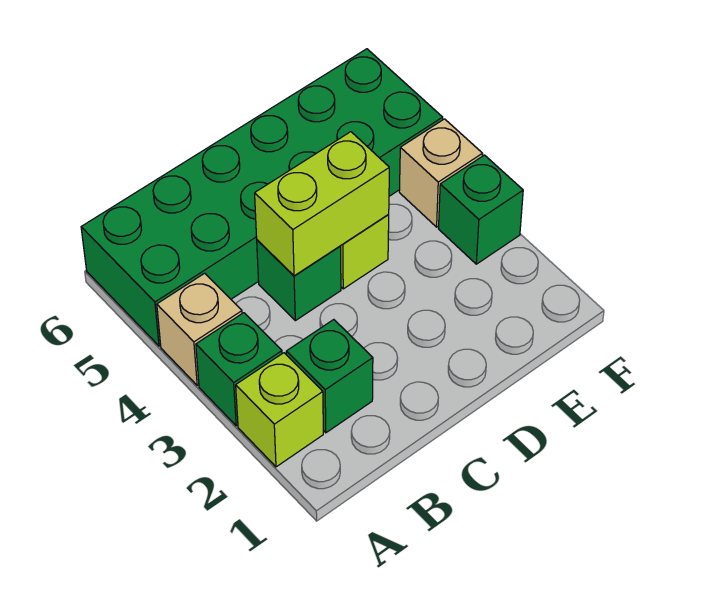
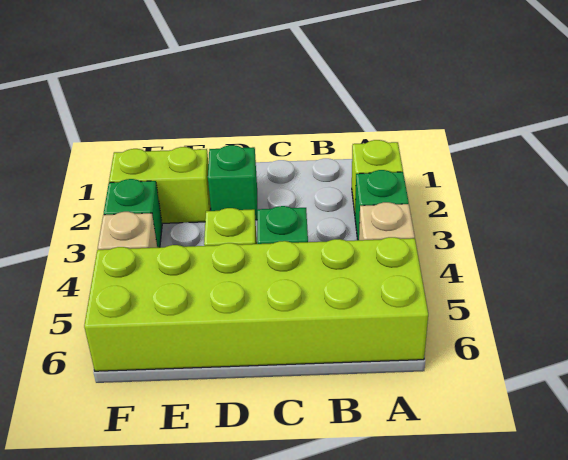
green brick A5:F6 level 1 -> lime brick A5:F6 level 1
green brick B2 level 1 -> green brick D2 level 1
lime brick C4:D4 level 2 -> lime brick E2:F2 level 1

